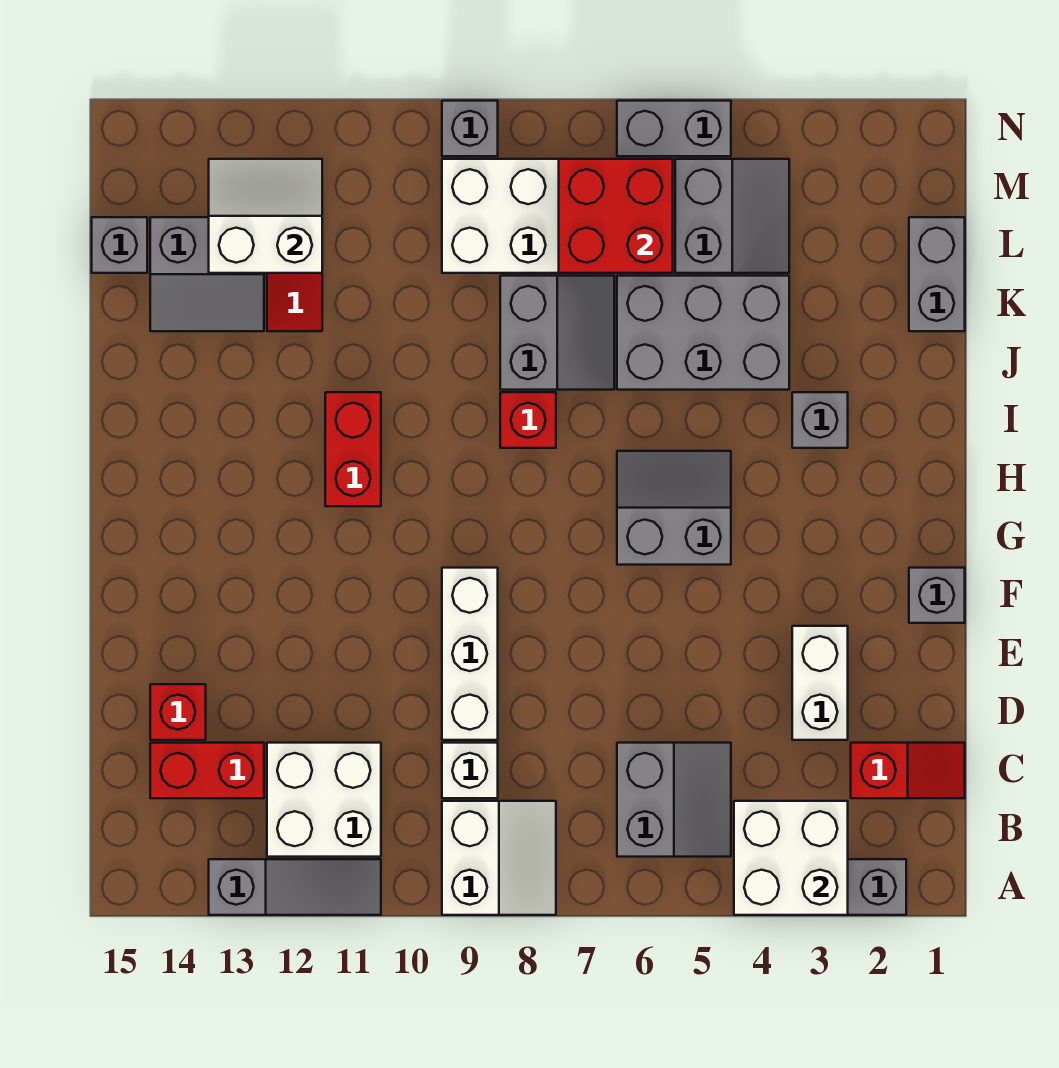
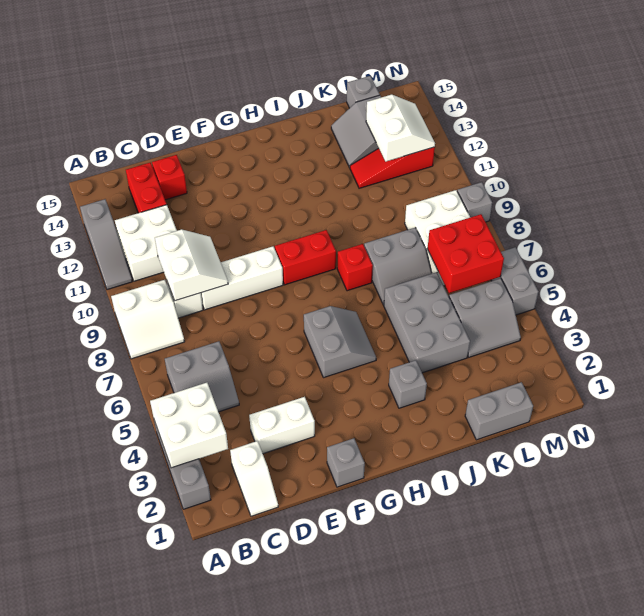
red slope C1:C2 level 1 top 2 -> white slope C1:C2 level 1 top 2
none -> white slope C9:D10 level 2 top C
red brick H11:I11 level 1 -> red brick G9:H9 level 1

